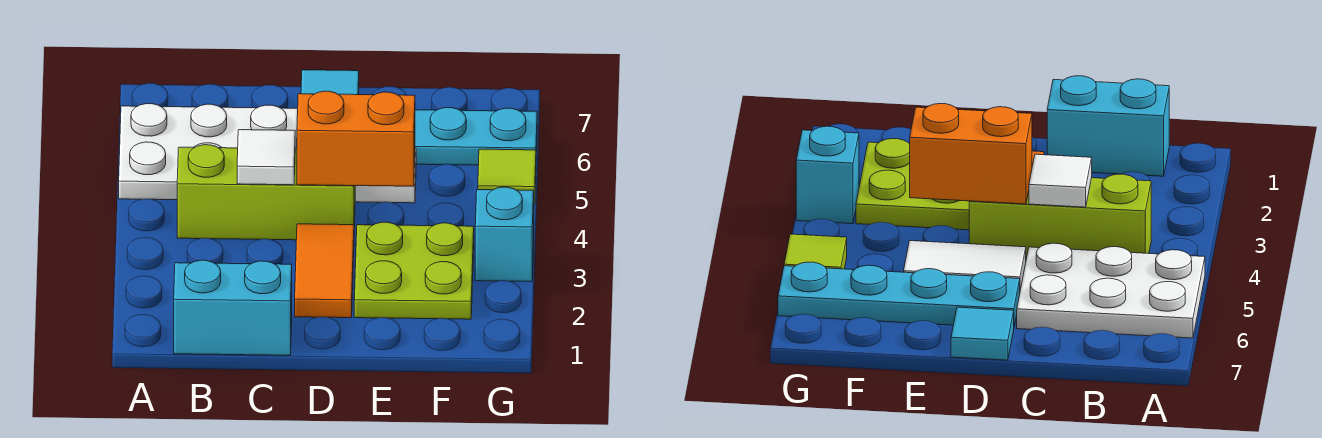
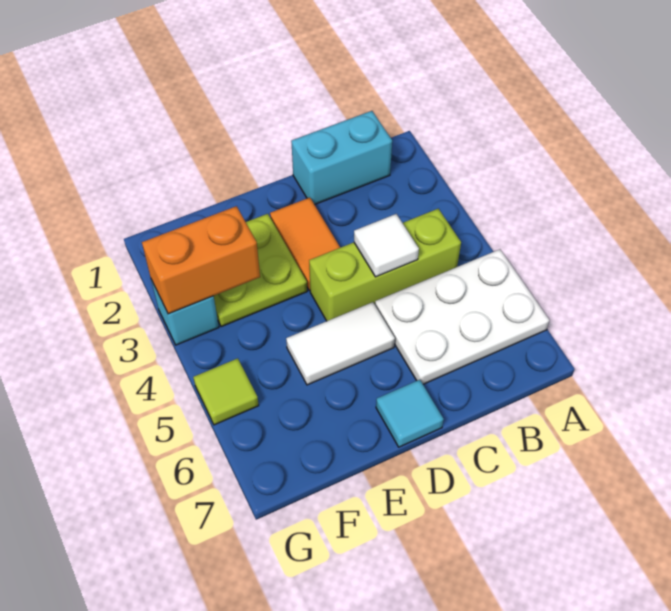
orange brick D4:E4 level 2 -> orange brick F3:G3 level 2
cyan plate D6:G6 level 1 -> none

